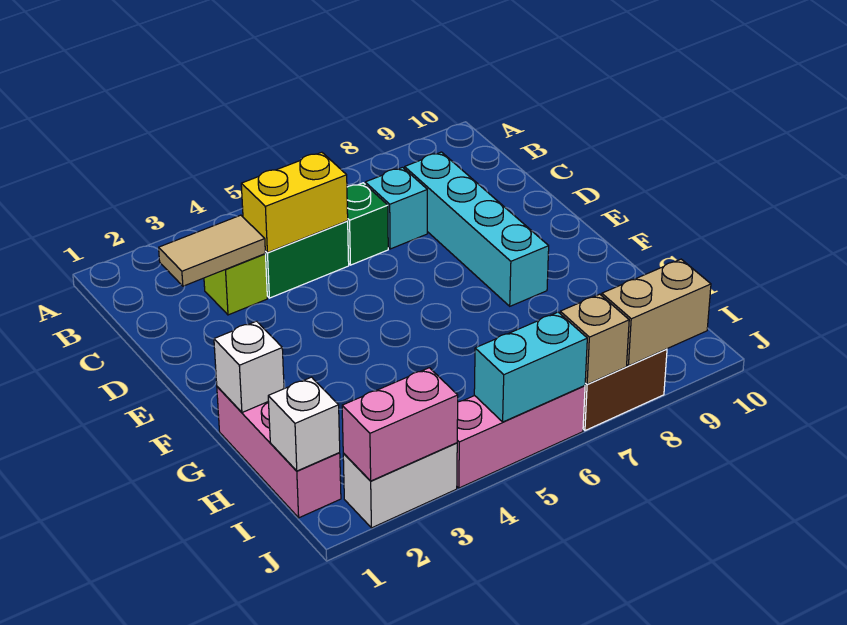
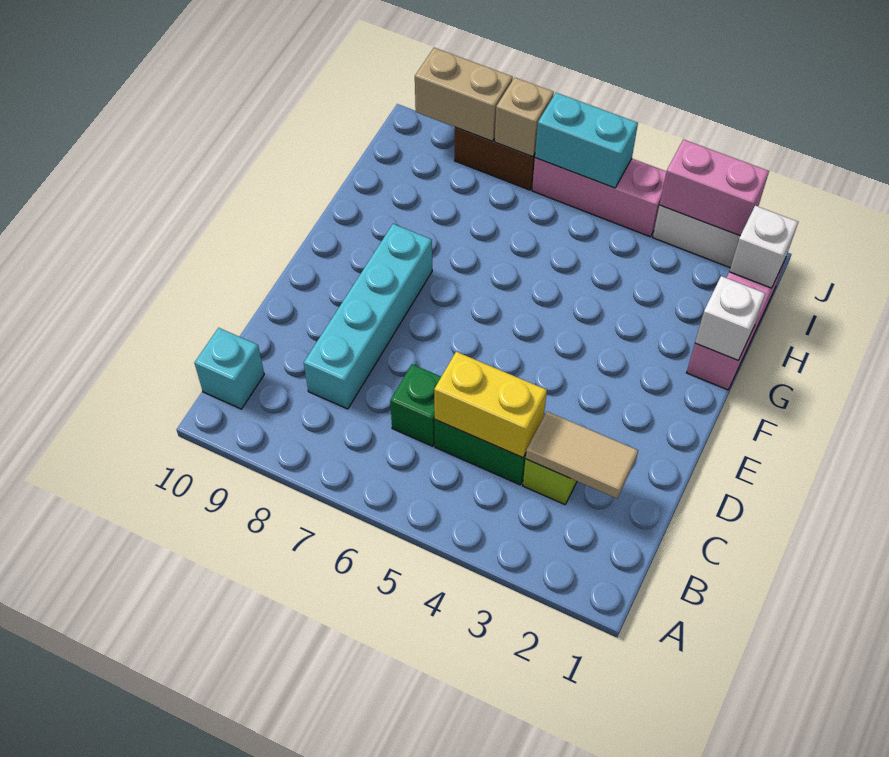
cyan brick C7 level 1 -> cyan brick B10 level 1

